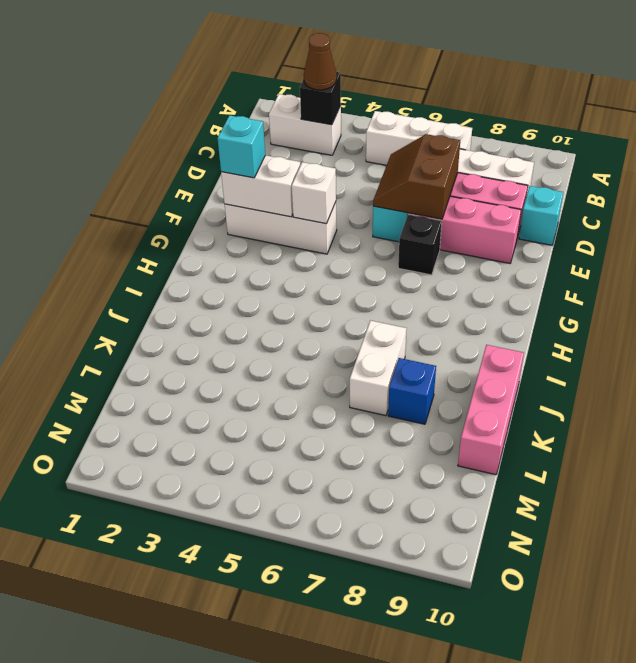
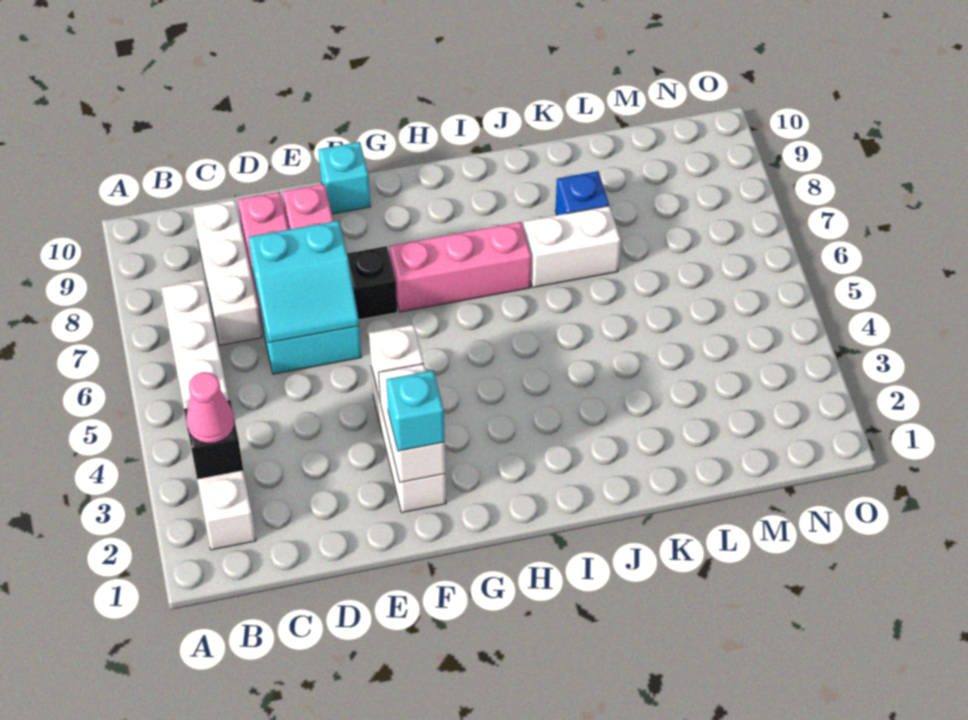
brown cone B3 level 3 -> pink cone B3 level 3
brown slope D6:E7 level 2 top 7 -> cyan slope D6:E7 level 2 top 7
cyan brick D10 level 1 -> cyan brick F10 level 1
pink brick J10:L10 level 1 -> pink brick G7:I7 level 1

